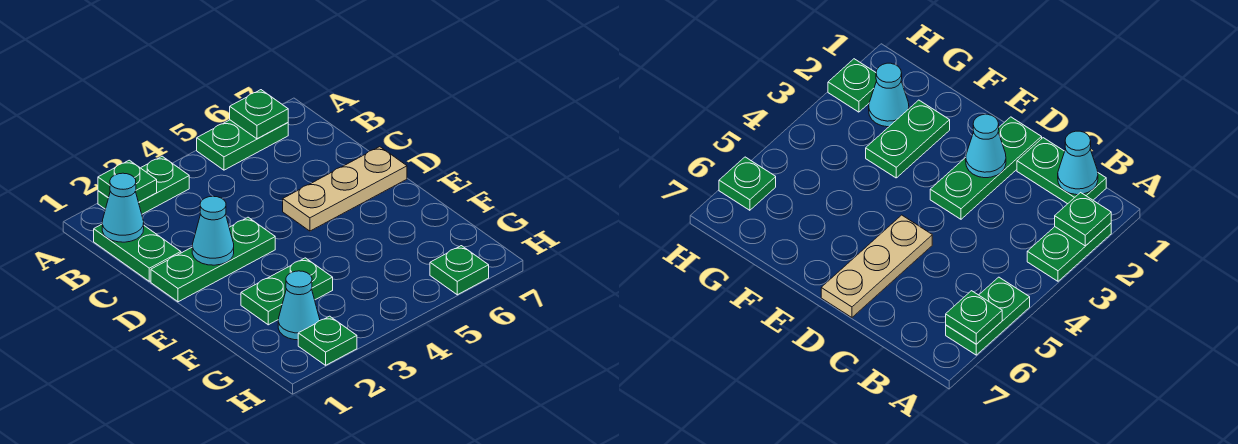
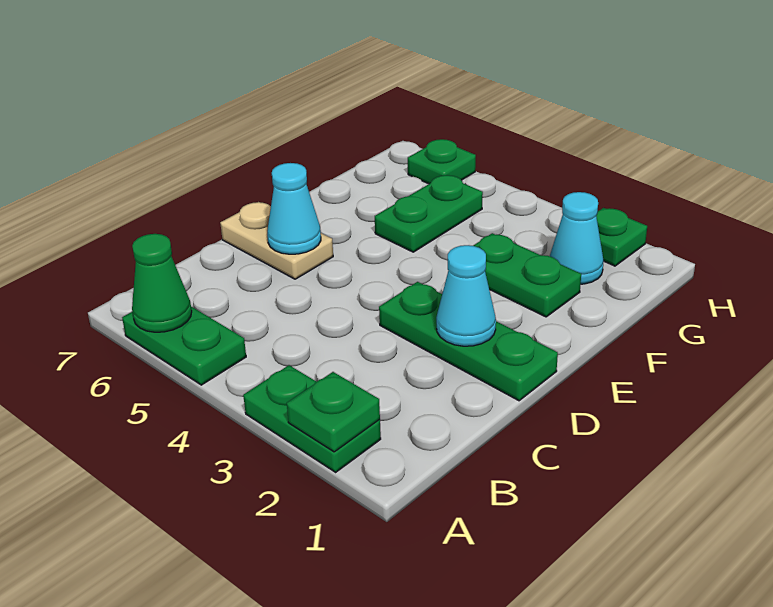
green plate A6 level 2 -> green cone A6 level 2
green plate B1:C1 level 1 -> green plate F5:G5 level 1
cyan cone B1 level 2 -> cyan cone D6 level 2
tan plate D5:D7 level 1 -> tan plate D6:D7 level 1

